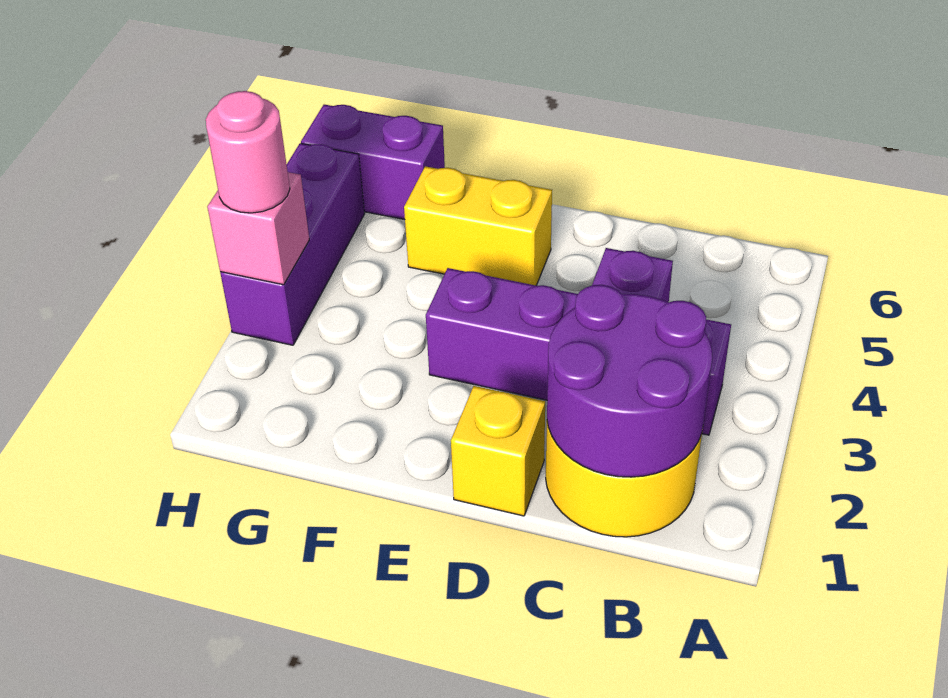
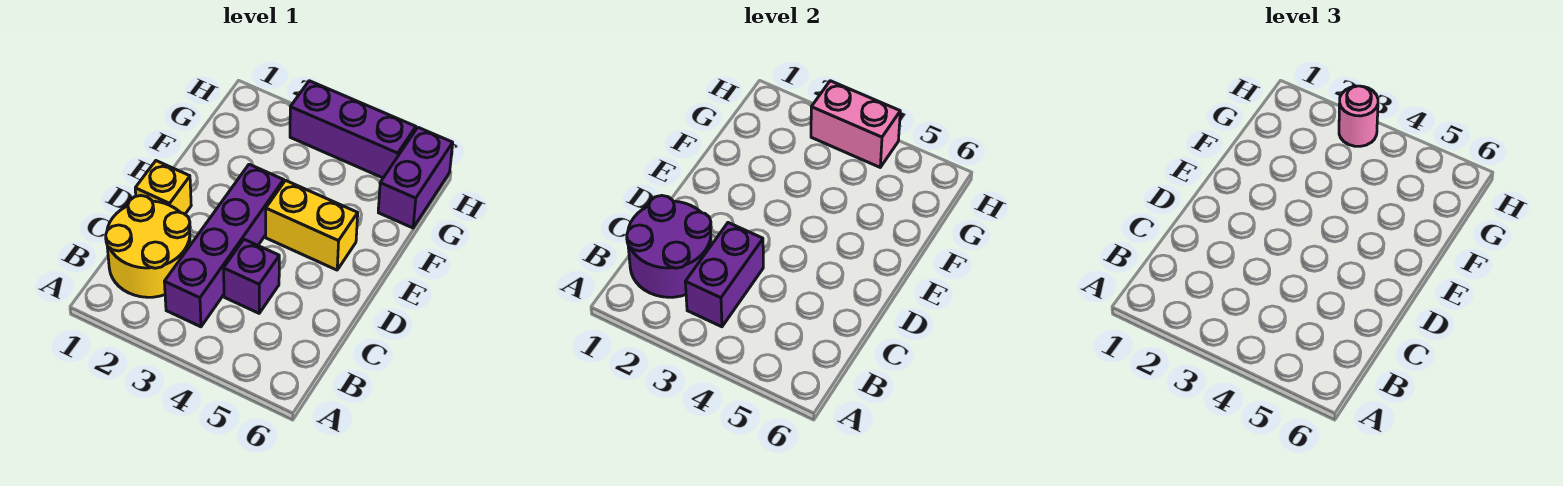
none -> purple brick B3:C3 level 2
yellow brick E5:F5 level 1 -> yellow brick E4:E5 level 1
pink brick H3 level 2 -> pink brick H3:H4 level 2

